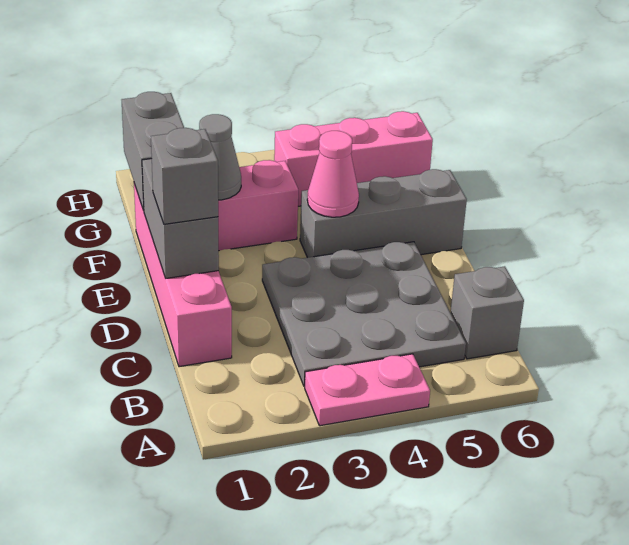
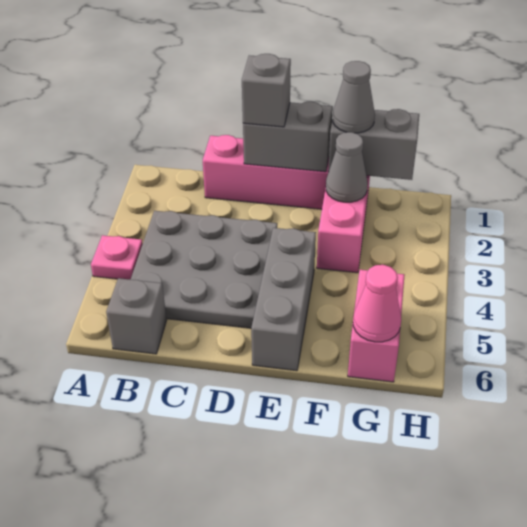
pink plate A3:A4 level 1 -> pink plate A4 level 1
pink cone E4 level 2 -> pink cone G6 level 2
none -> grey cone F1 level 3
pink brick G4:G6 level 1 -> pink brick G5:G6 level 1

